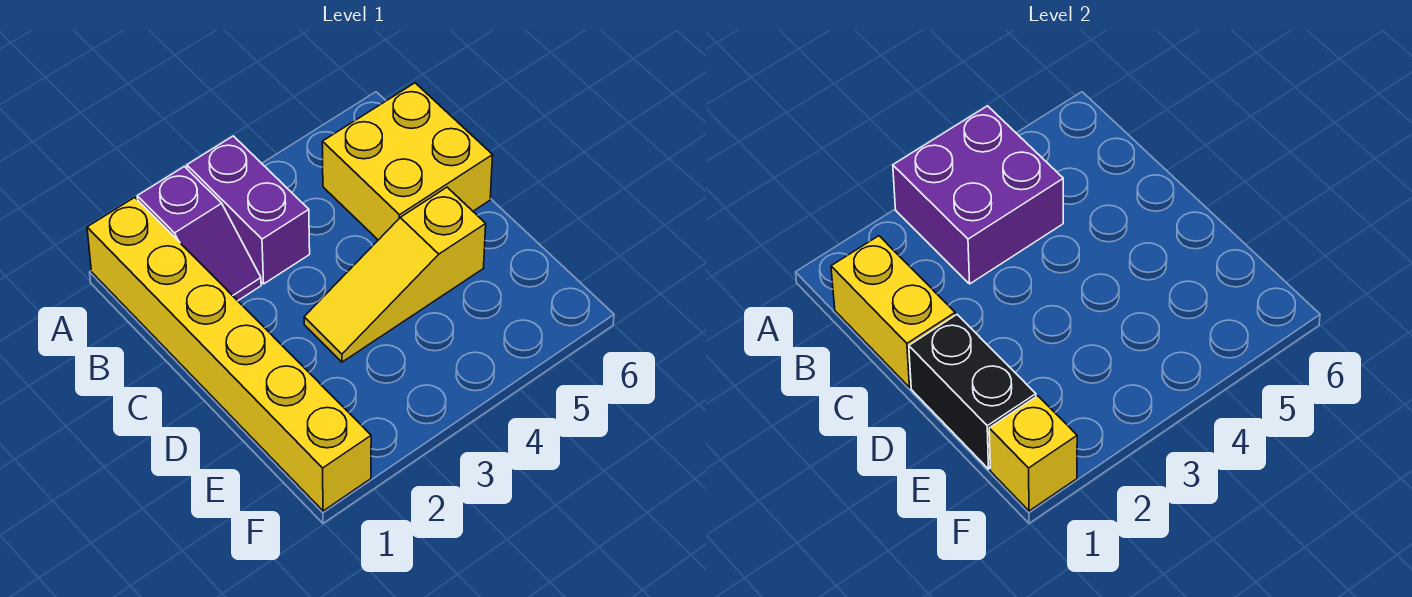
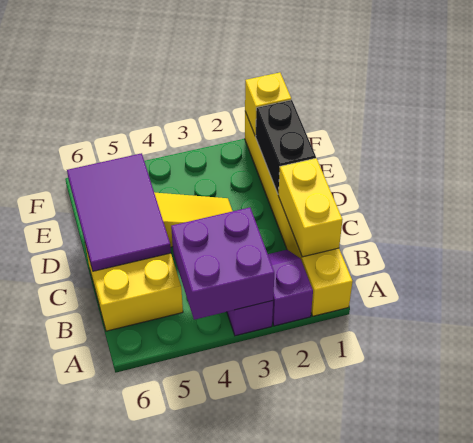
none -> purple tile C5:E6 level 2

